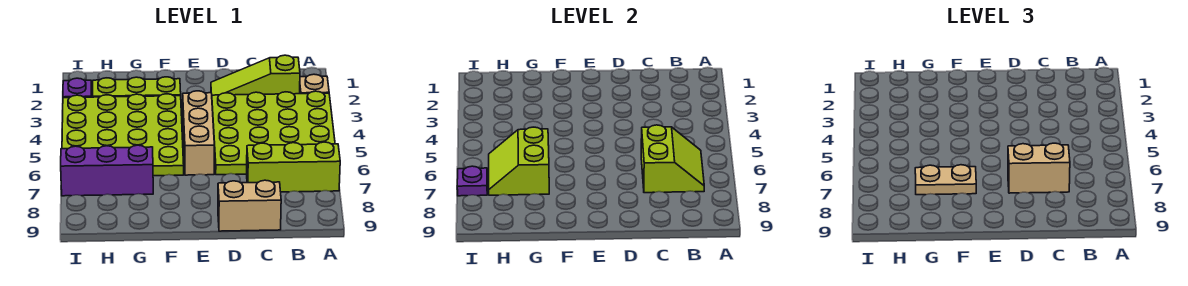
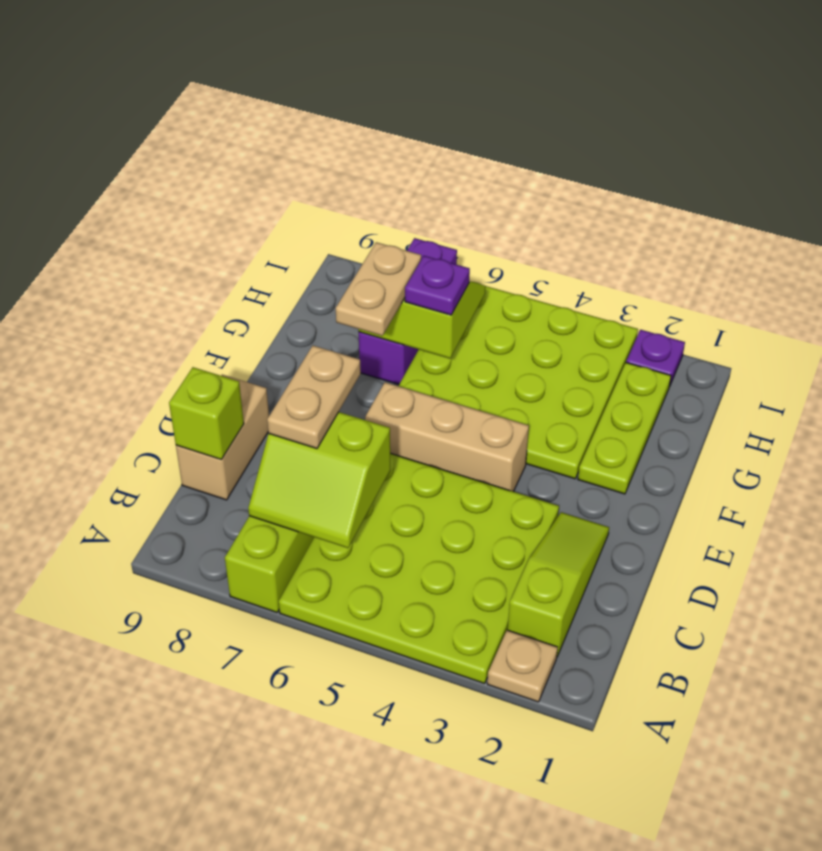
tan brick C7:D7 level 3 -> tan plate C7:D7 level 3
none -> lime brick C9 level 2
purple plate I7 level 2 -> purple plate G6 level 3

